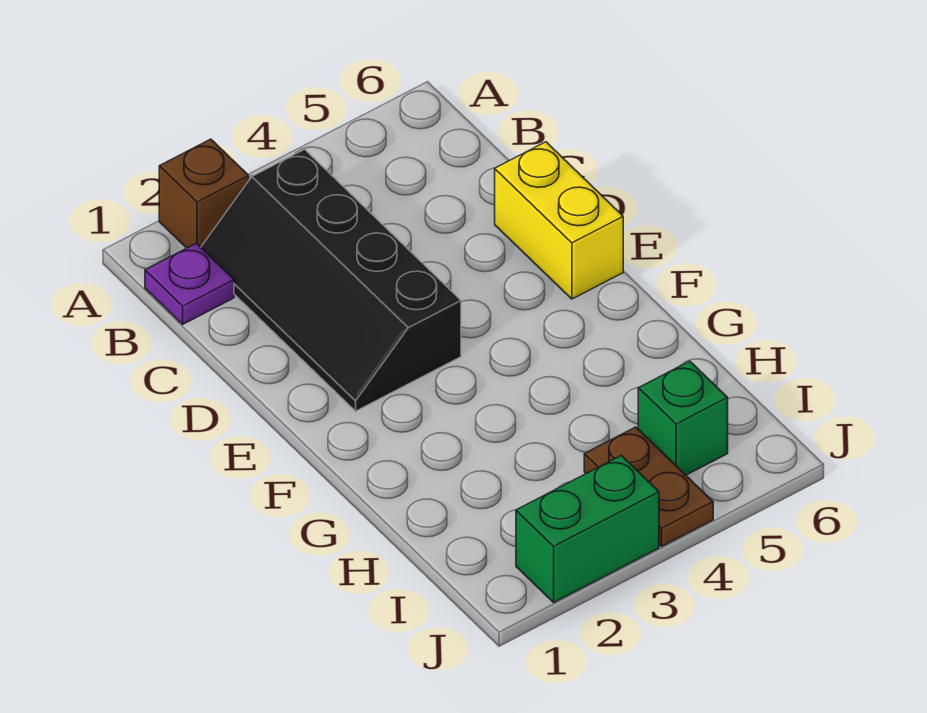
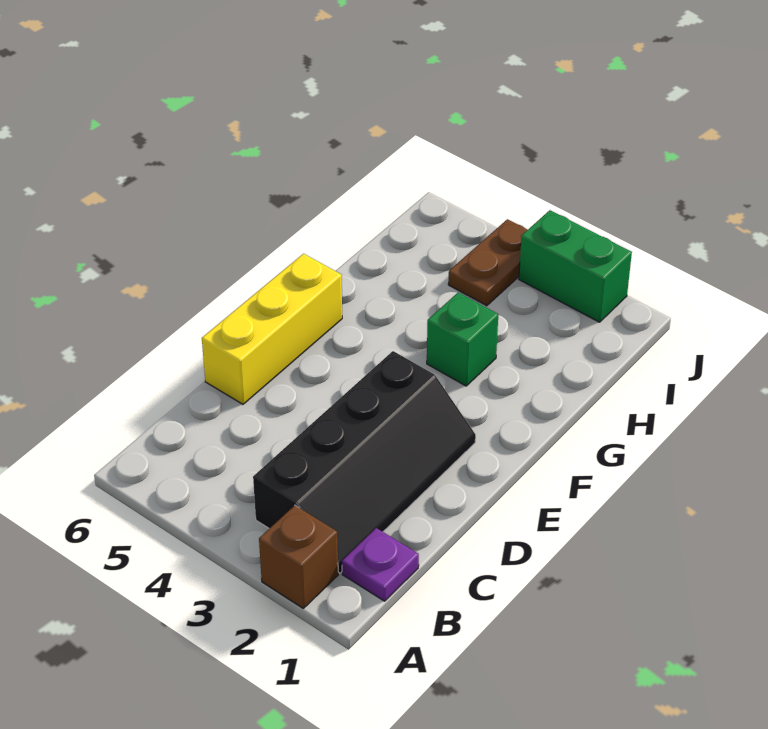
yellow brick D6:E6 level 1 -> yellow brick D6:F6 level 1
green brick I5 level 1 -> green brick G3 level 1

